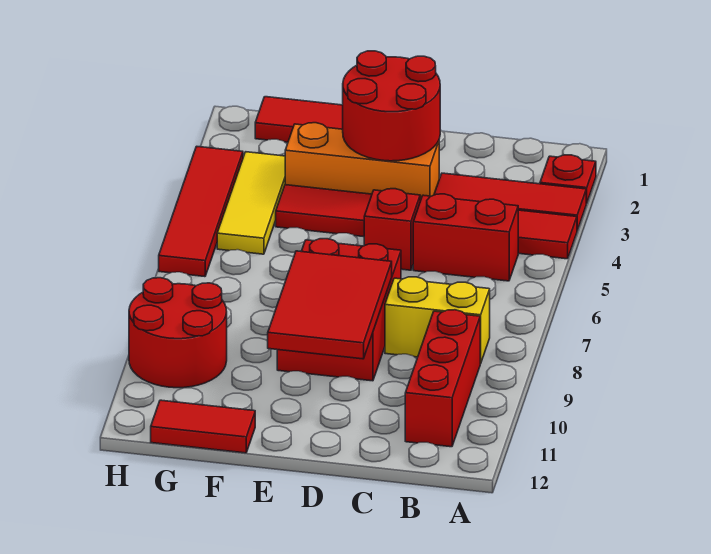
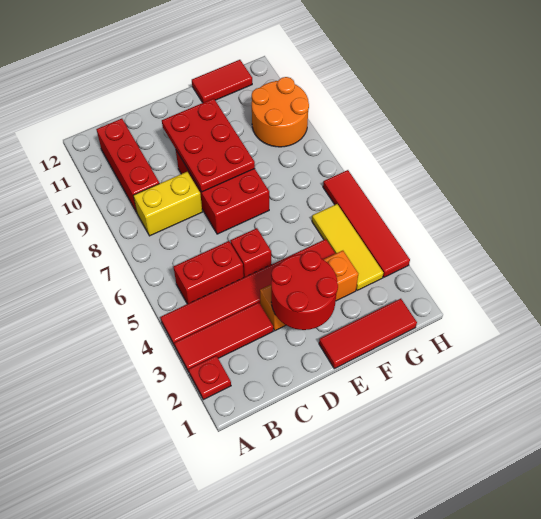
red tile D8:E10 level 2 -> red plate D8:E10 level 2
red round brick G9:H10 level 1 -> orange round brick G9:H10 level 1

